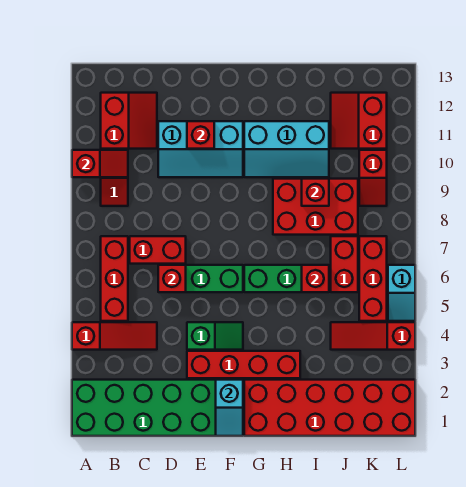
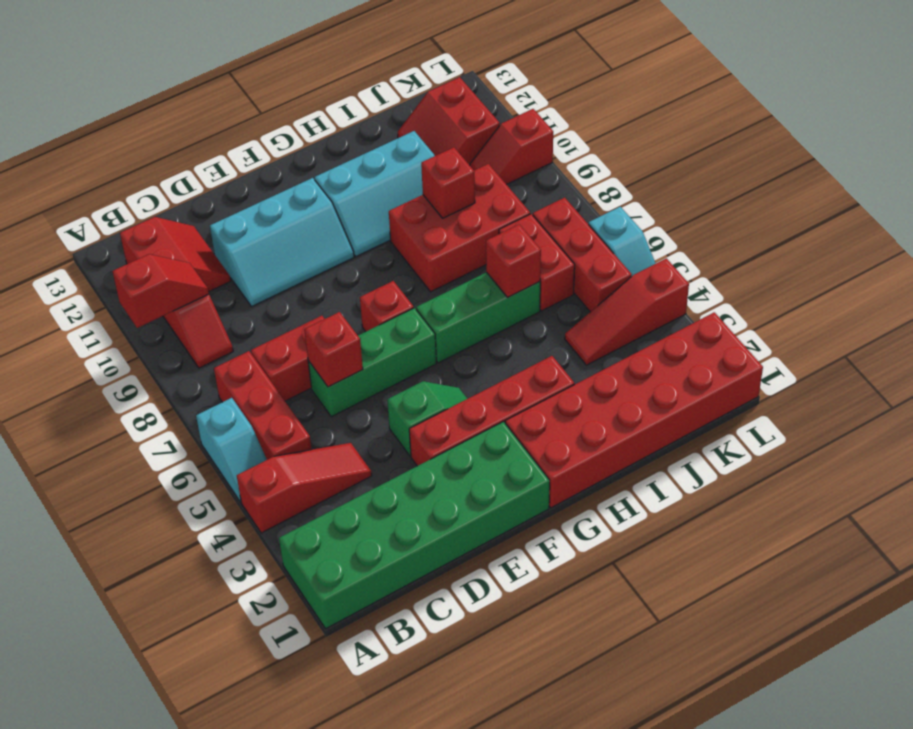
red brick E11 level 2 -> red brick F7 level 1
cyan slope F1:F2 level 2 top 2 -> cyan slope A5:A6 level 1 top 6
red slope K9:K10 level 1 top 10 -> red slope K10:L10 level 1 top L

